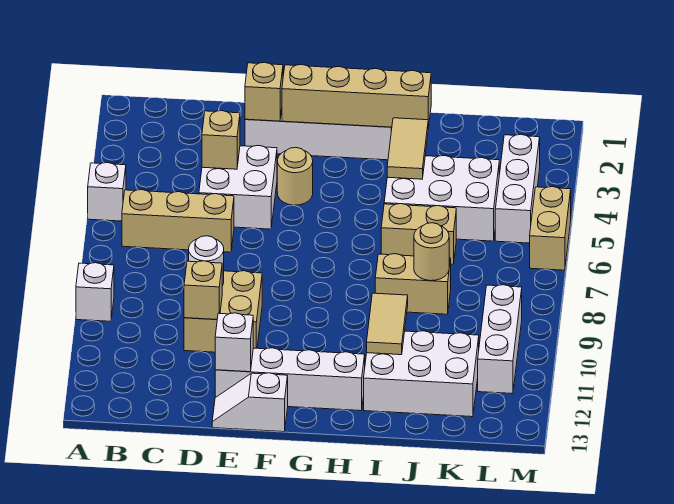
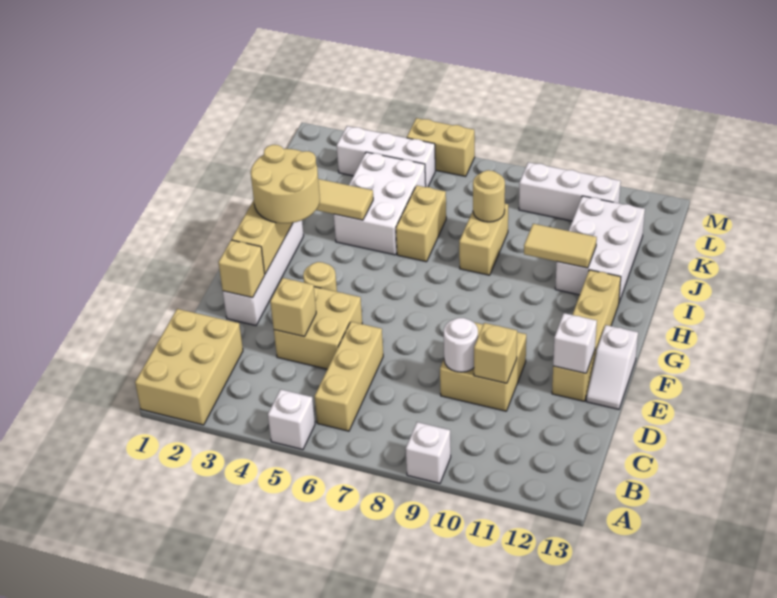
none -> tan brick A1:C2 level 1
white brick D4:E5 level 1 -> tan brick D4:E5 level 1
white brick E12:H12 level 1 -> tan brick E12:H12 level 1
none -> tan round brick G2:H3 level 3

